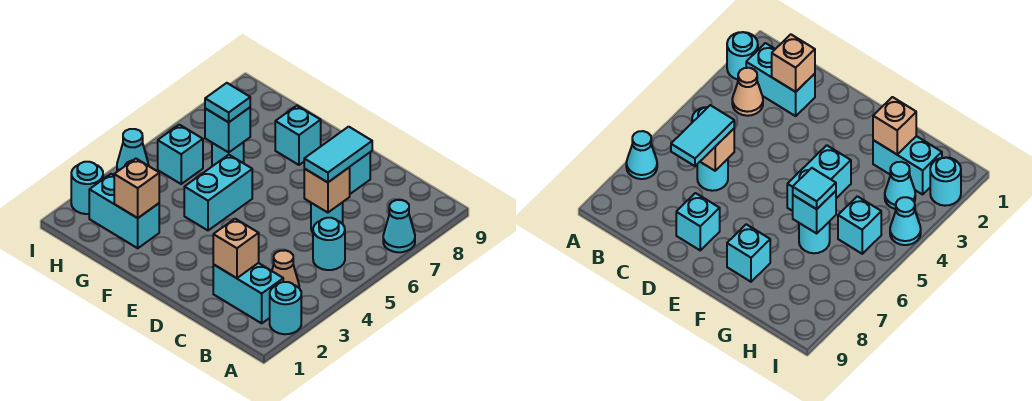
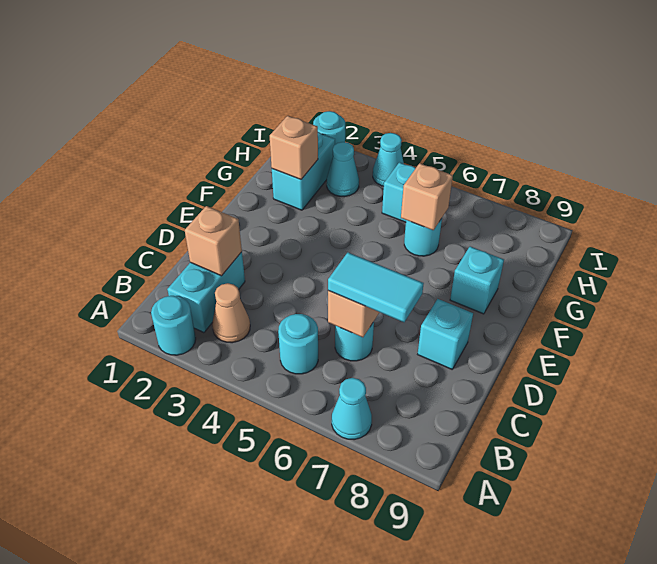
cyan brick F4:F5 level 1 -> none
cyan brick G6 level 2 -> tan brick G6 level 2
cyan tile G6 level 3 -> none

